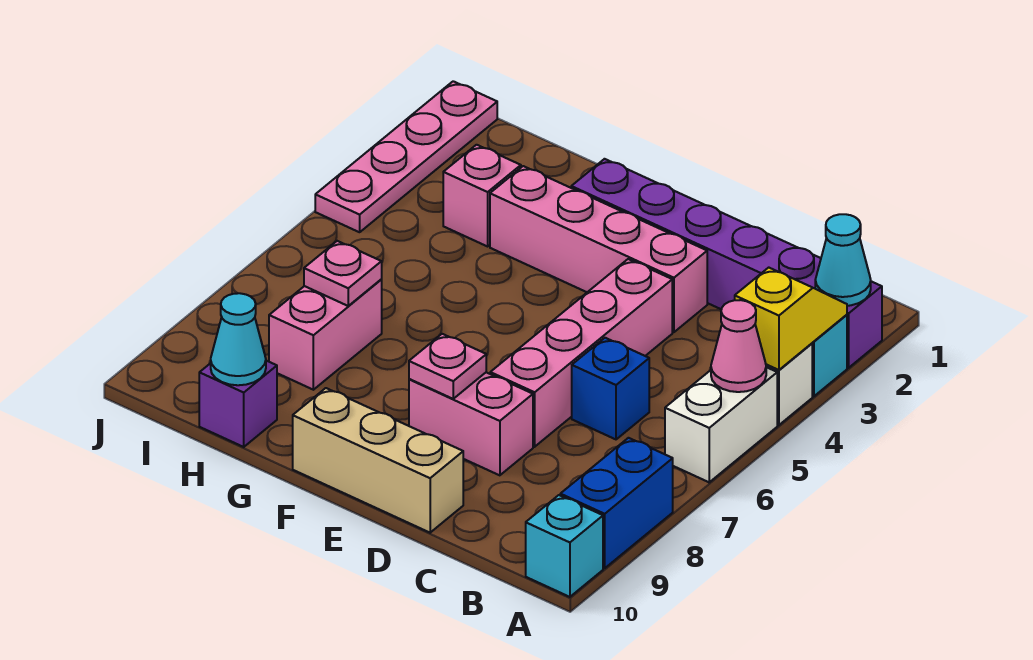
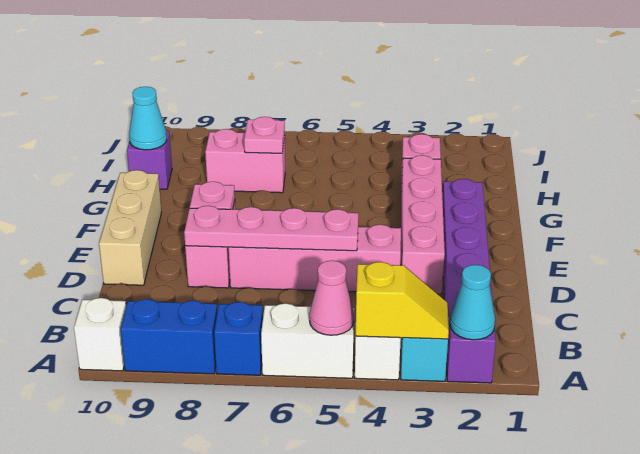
cyan brick A10 level 1 -> white brick A10 level 1
blue brick C6 level 1 -> blue brick A7 level 1
pink plate J1:J4 level 1 -> pink plate D5:D8 level 2

